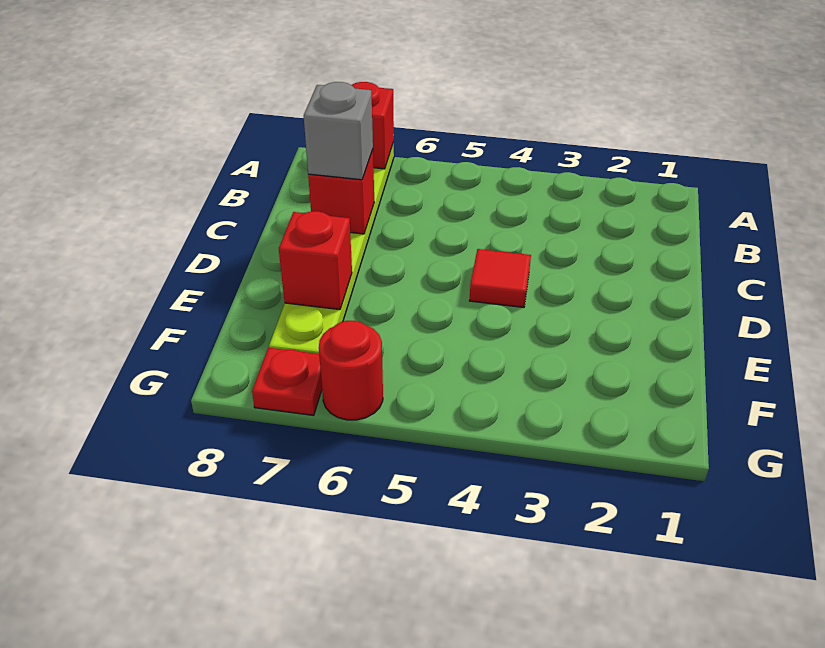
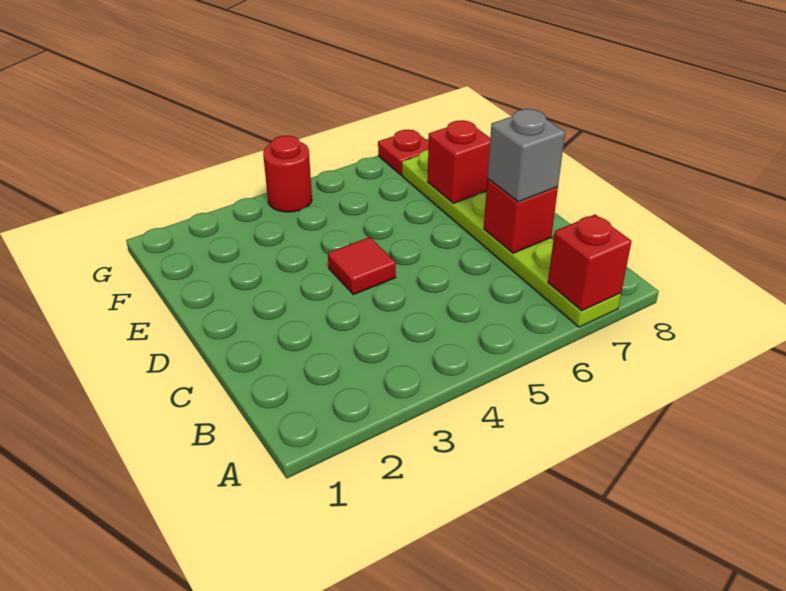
red round brick G6 level 1 -> red round brick G4 level 1

